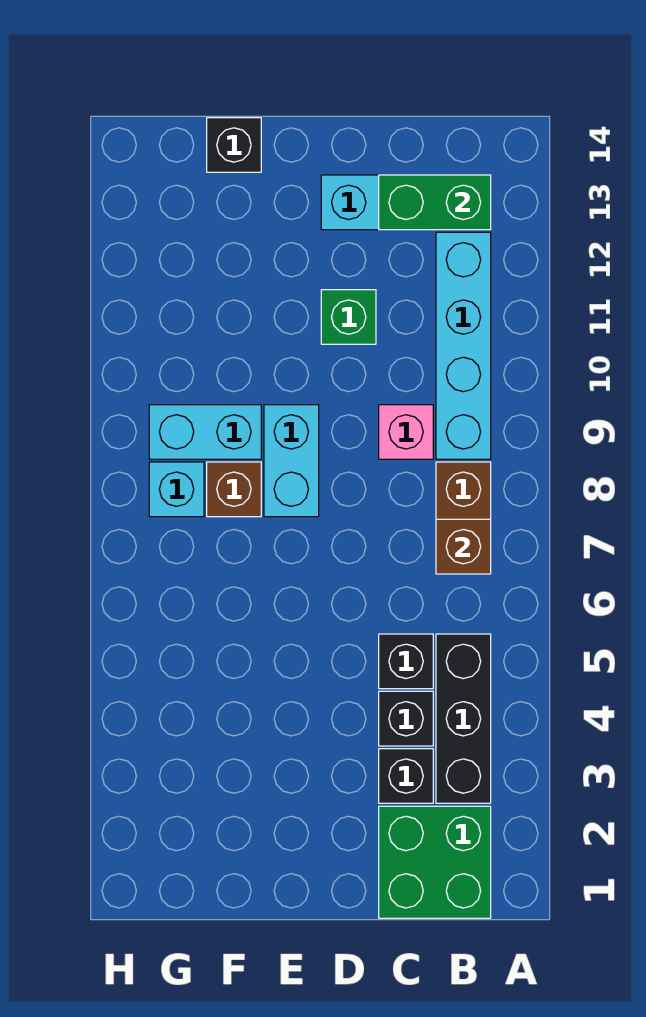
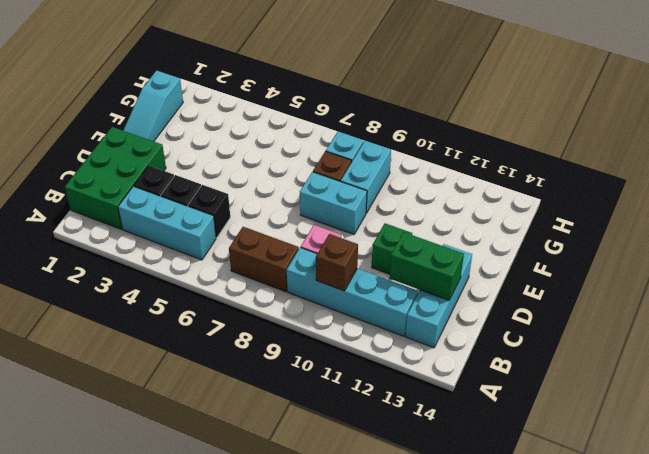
green brick B1:C2 level 1 -> green brick B1:D2 level 1
black brick B3:B5 level 1 -> cyan brick B3:B5 level 1
brown brick B7 level 2 -> brown brick B10 level 2
green brick B13:C13 level 2 -> green brick C12:C13 level 2
none -> cyan slope E1:G1 level 1 top G
black brick F14 level 1 -> none

